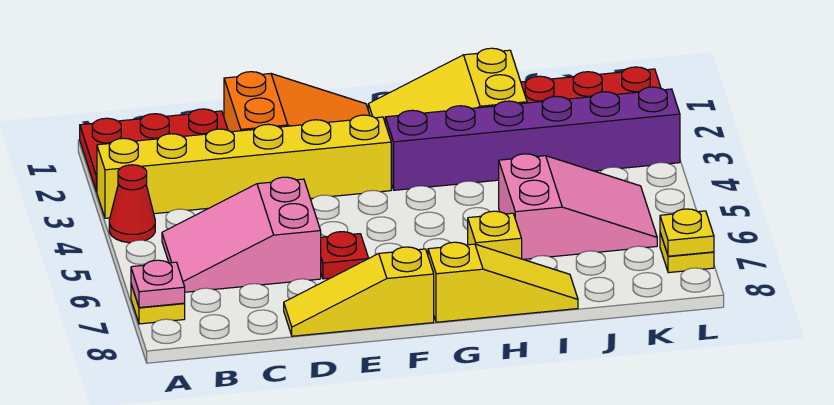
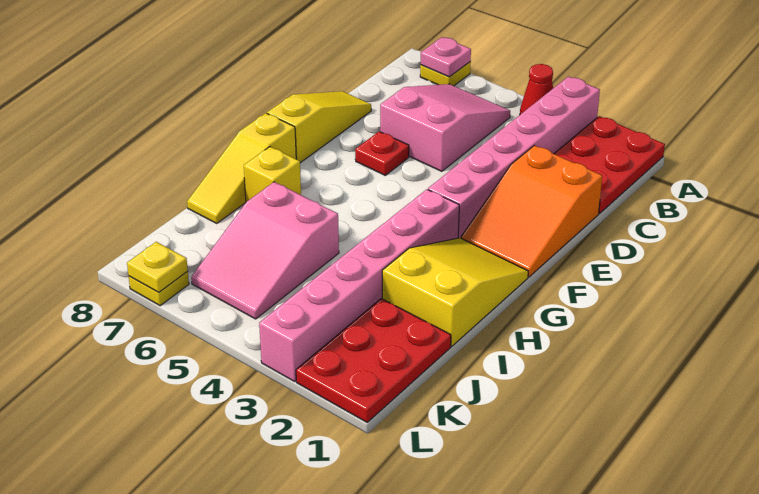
yellow brick A3:F3 level 1 -> pink brick A3:F3 level 1
purple brick G3:L3 level 1 -> pink brick G3:L3 level 1

